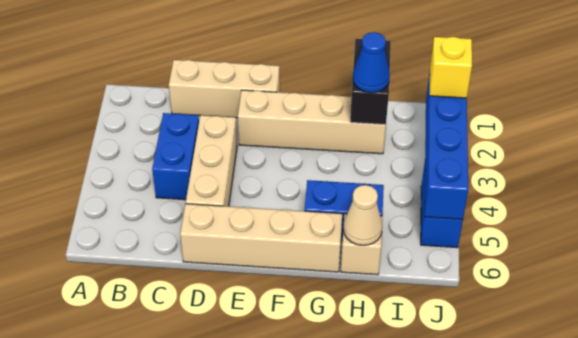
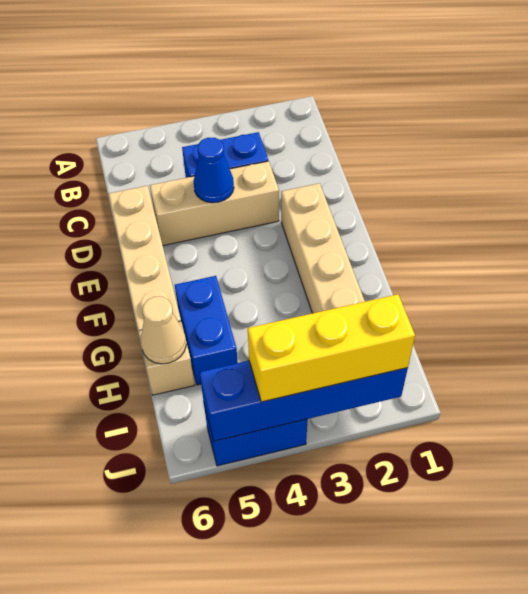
tan brick C1:E1 level 1 -> none
black brick H1:H2 level 2 -> none
blue cone H2 level 3 -> blue cone D4 level 2
yellow brick J2 level 3 -> yellow brick J2:J4 level 3

